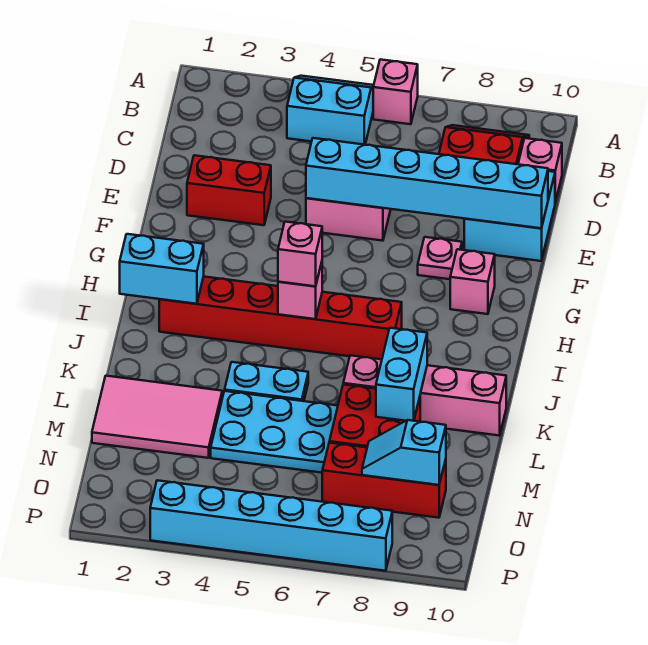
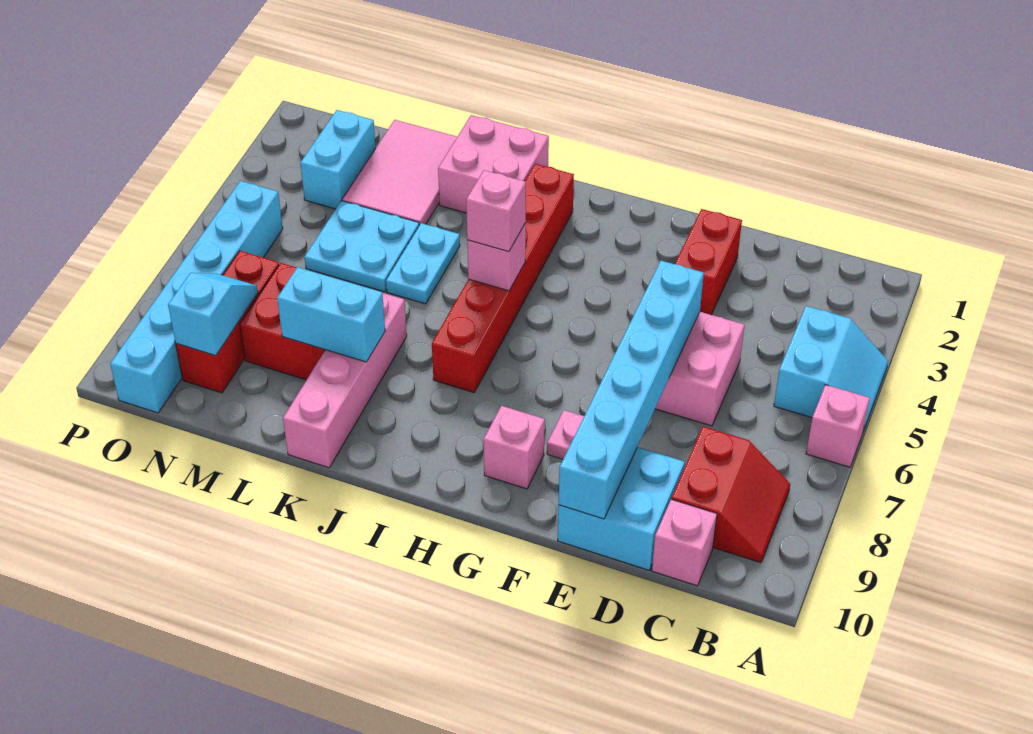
cyan brick I1:I2 level 2 -> cyan brick N2:N3 level 1
none -> pink brick J1:K2 level 1
cyan plate L4:M6 level 1 -> cyan plate L4:M5 level 1
cyan brick P3:P8 level 1 -> cyan brick O5:O10 level 1

